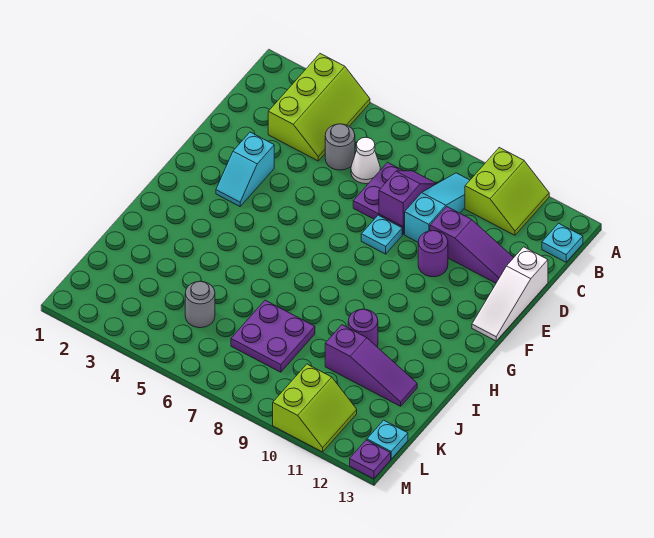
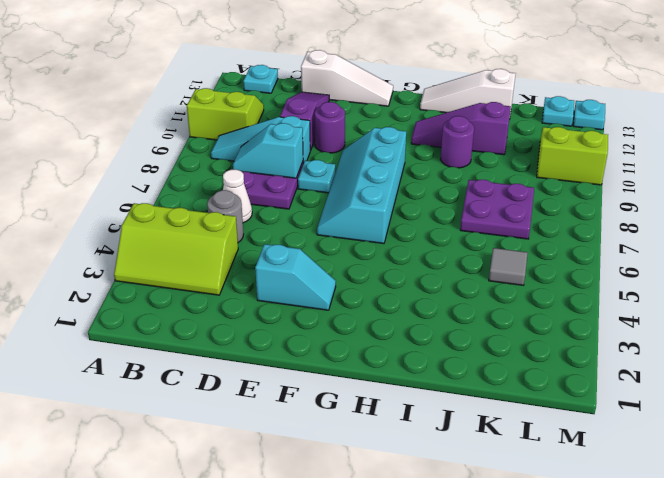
lime slope A3:C4 level 1 top 3 -> lime slope A3:C4 level 1 top 4
purple slope C8:D8 level 2 top D -> cyan slope C8:D8 level 2 top D
none -> cyan slope F6:G9 level 1 top G
none -> white slope H13:J13 level 1 top J
purple slope J10:J12 level 1 top 10 -> purple slope H11:J11 level 1 top J
grey round brick K5 level 1 -> grey tile K5 level 1
purple plate M13 level 1 -> cyan plate M13 level 1

